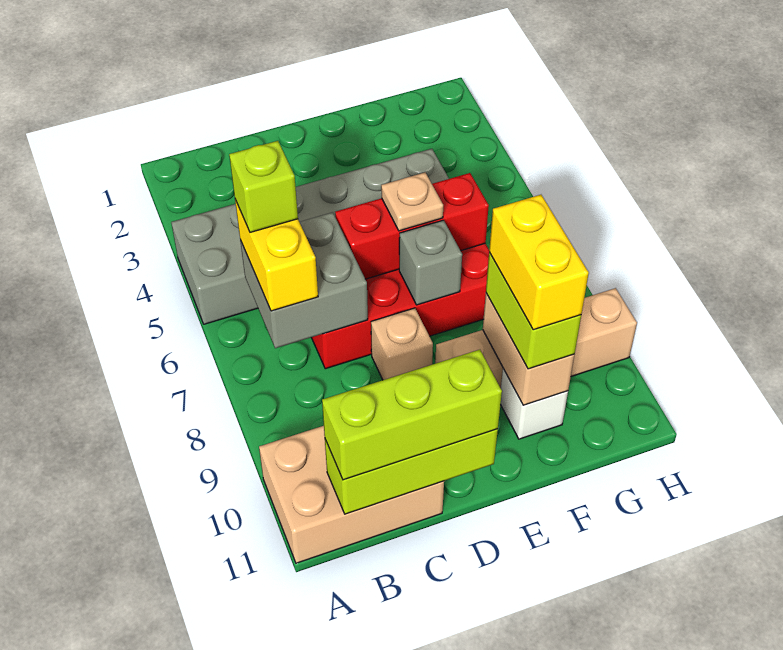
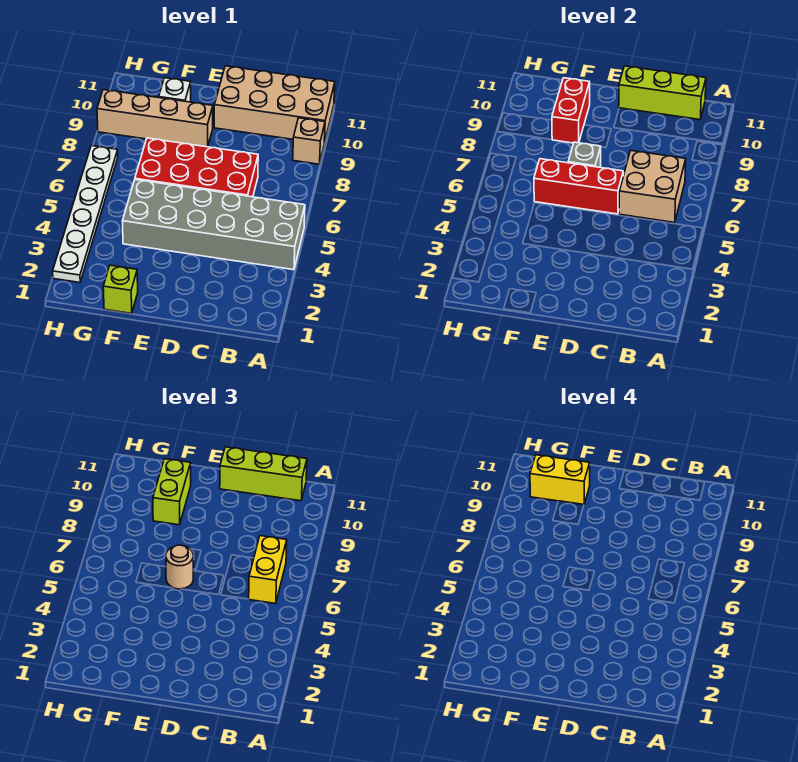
tan brick A10:C11 level 1 -> tan brick A10:D11 level 1
grey brick B6:C7 level 2 -> tan brick B6:C7 level 2
lime brick B6 level 4 -> lime brick F1 level 1
tan brick D8 level 1 -> tan brick A9 level 1
tan plate E6 level 3 -> tan round brick E6 level 3
tan brick F9:F10 level 2 -> red brick F9:F10 level 2
yellow brick F9:F10 level 4 -> yellow brick F10:G10 level 4
none -> white plate H2:H7 level 1

